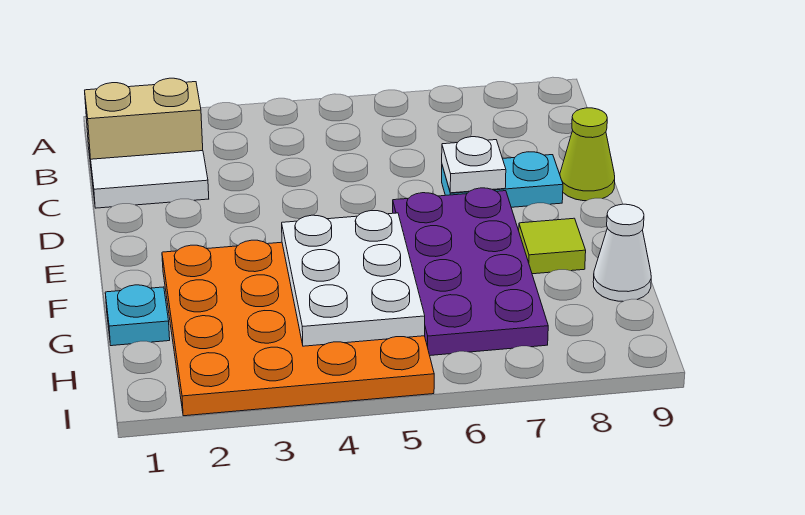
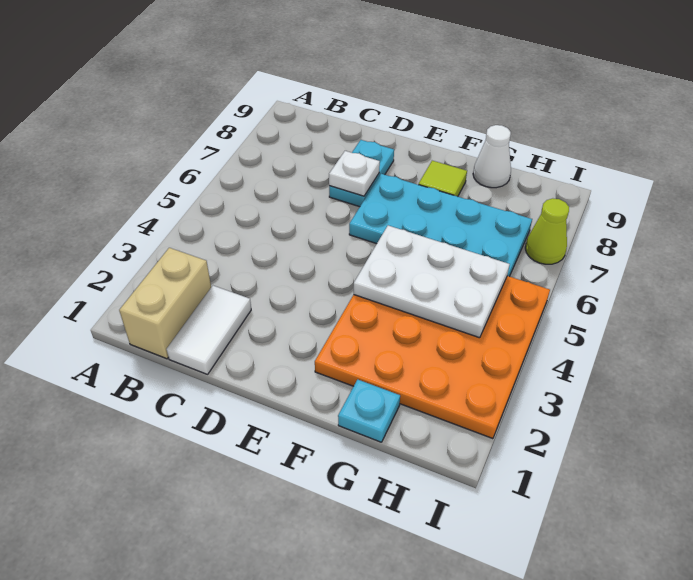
lime cone D9 level 1 -> lime cone I7 level 1
purple plate E6:H7 level 1 -> cyan plate E6:H7 level 1

